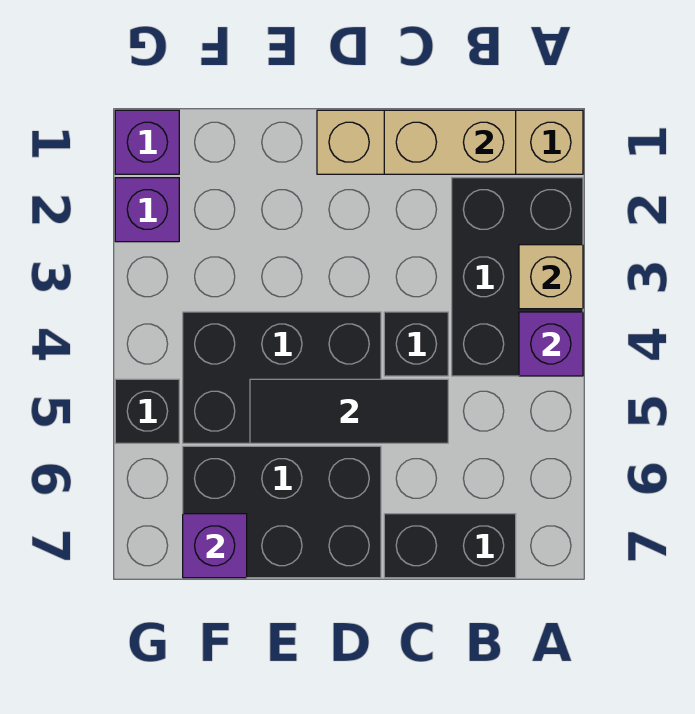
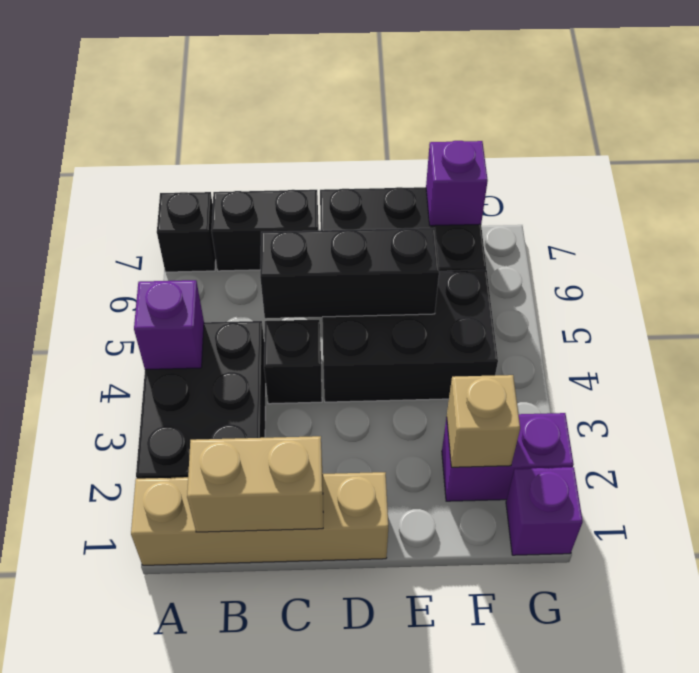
tan brick A3 level 2 -> tan brick F2 level 2
black tile C5:E5 level 2 -> black brick C5:E5 level 2
purple brick G2 level 1 -> purple brick F2:G2 level 1
black brick G5 level 1 -> black brick A7 level 1

